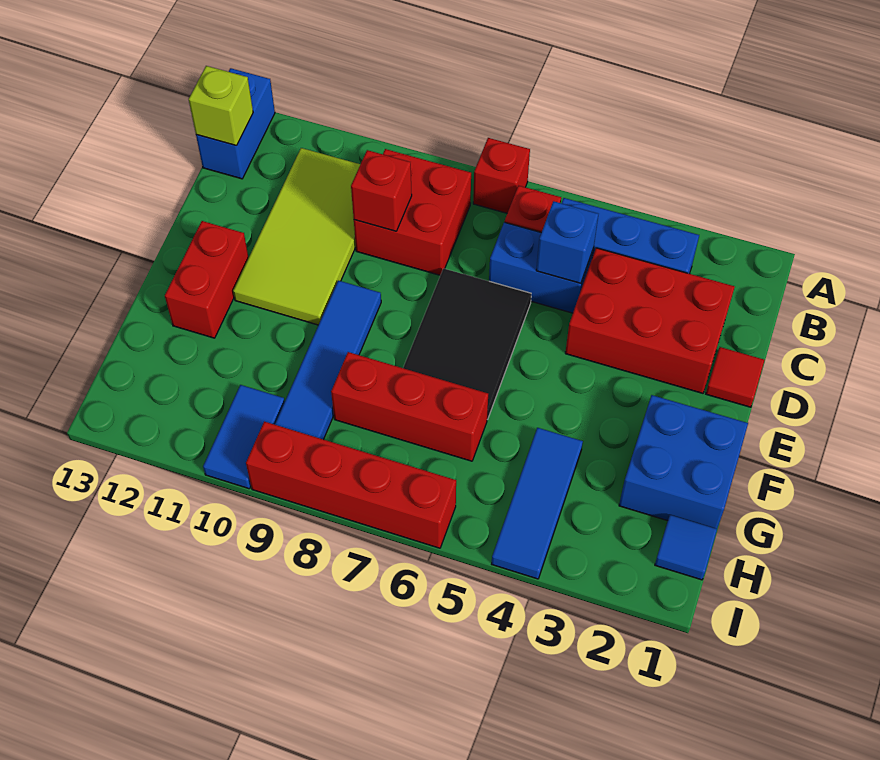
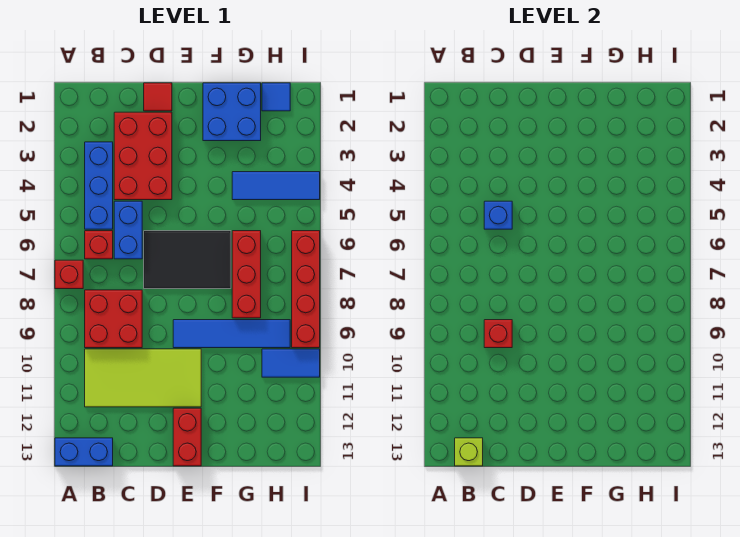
red brick E12:F12 level 1 -> red brick E12:E13 level 1

